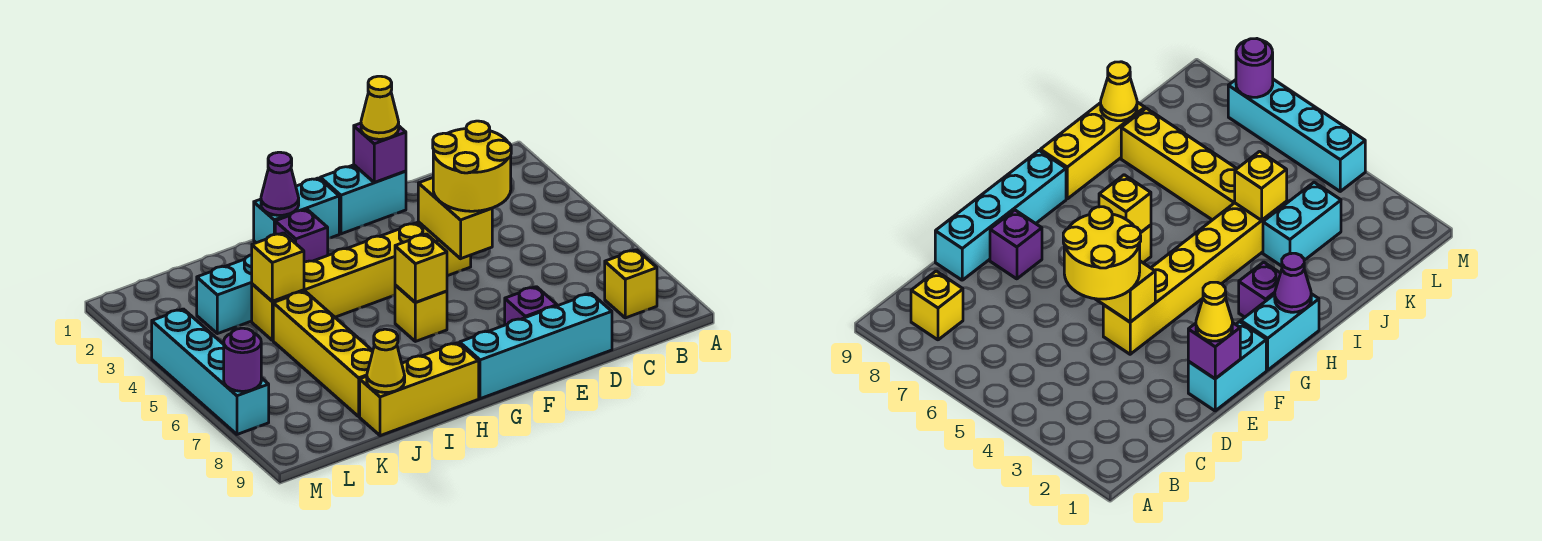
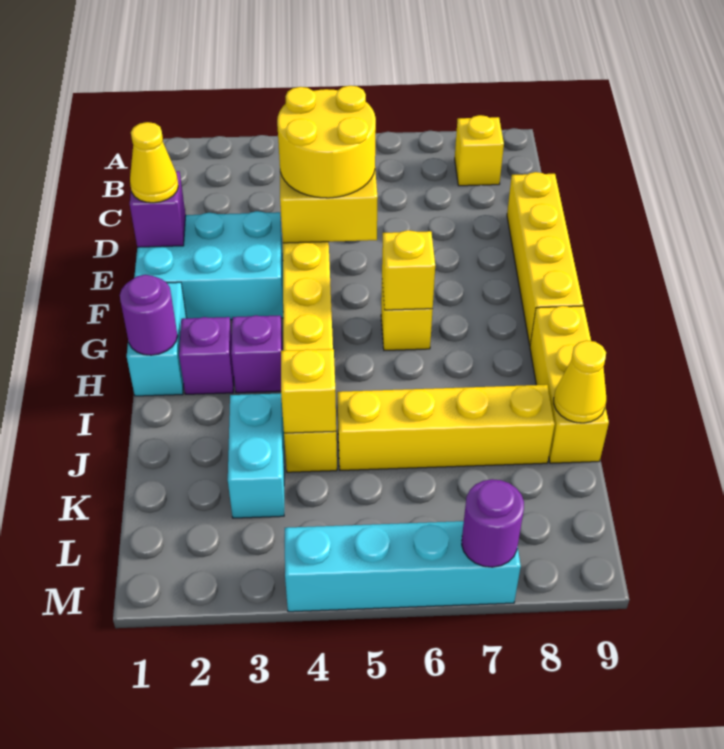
cyan brick D9:G9 level 1 -> yellow brick D9:G9 level 1
cyan brick E1:F1 level 1 -> cyan brick E1:F3 level 1
purple brick E8 level 1 -> purple brick H3 level 1
purple cone H1 level 2 -> purple round brick H1 level 2

